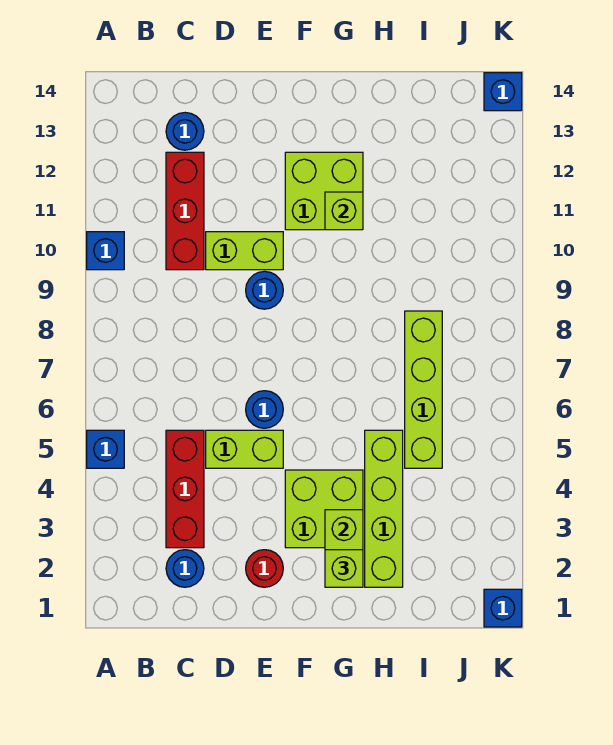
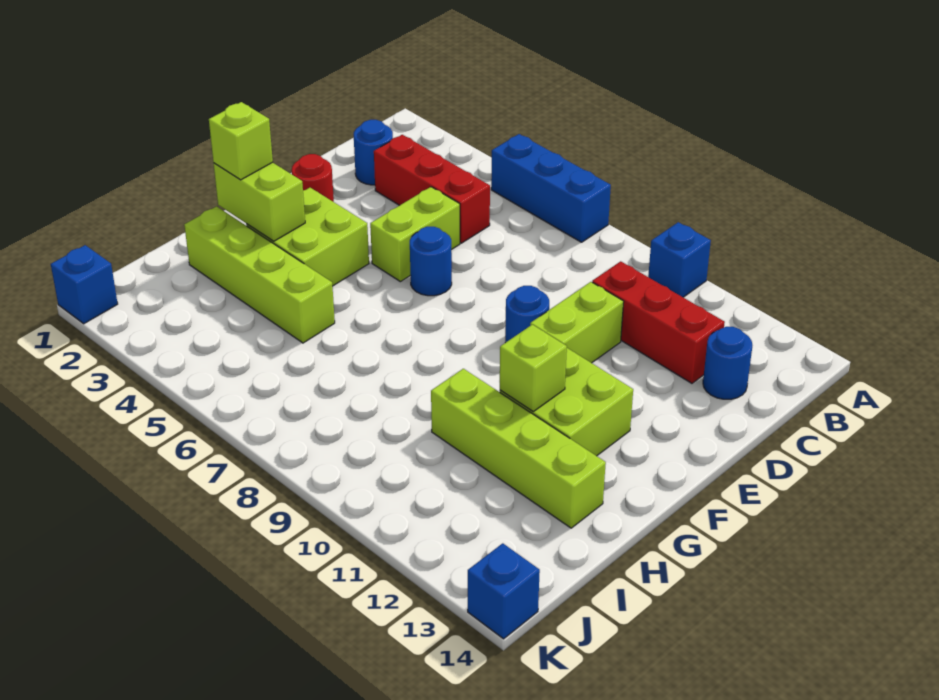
blue brick A5 level 1 -> blue brick A5:A7 level 1
lime brick I5:I8 level 1 -> lime brick H10:H13 level 1

